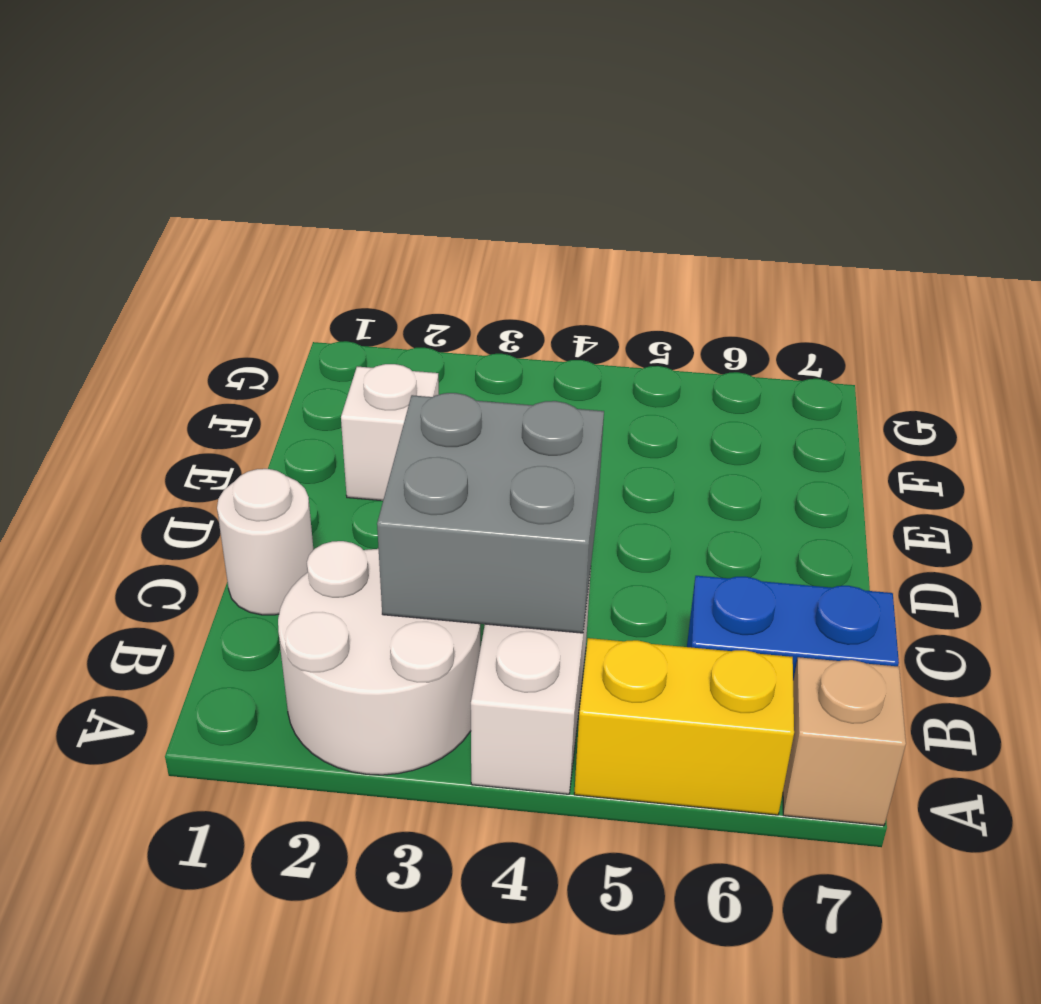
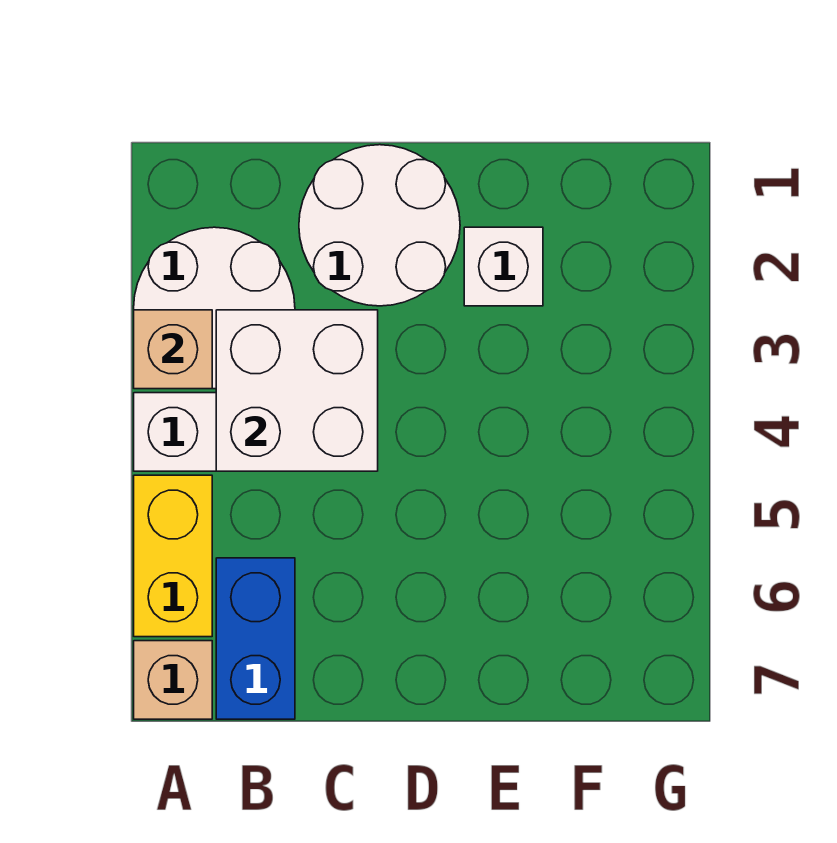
none -> tan brick A3 level 2
grey brick B3:C4 level 2 -> white brick B3:C4 level 2
white round brick C1 level 1 -> white round brick C1:D2 level 1

